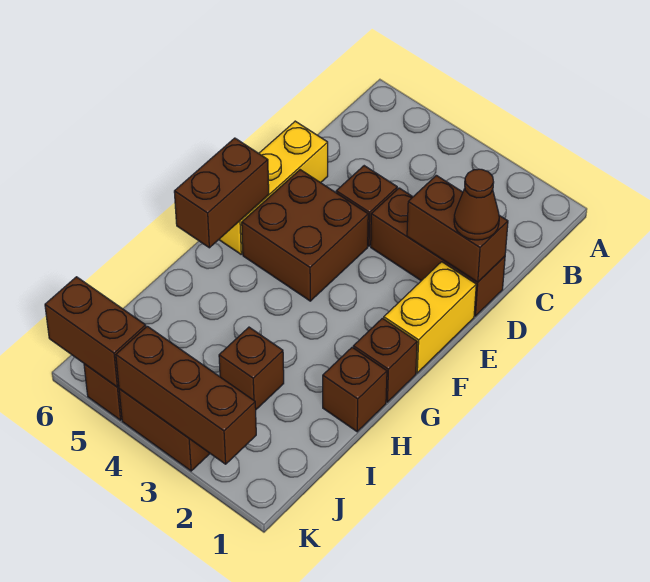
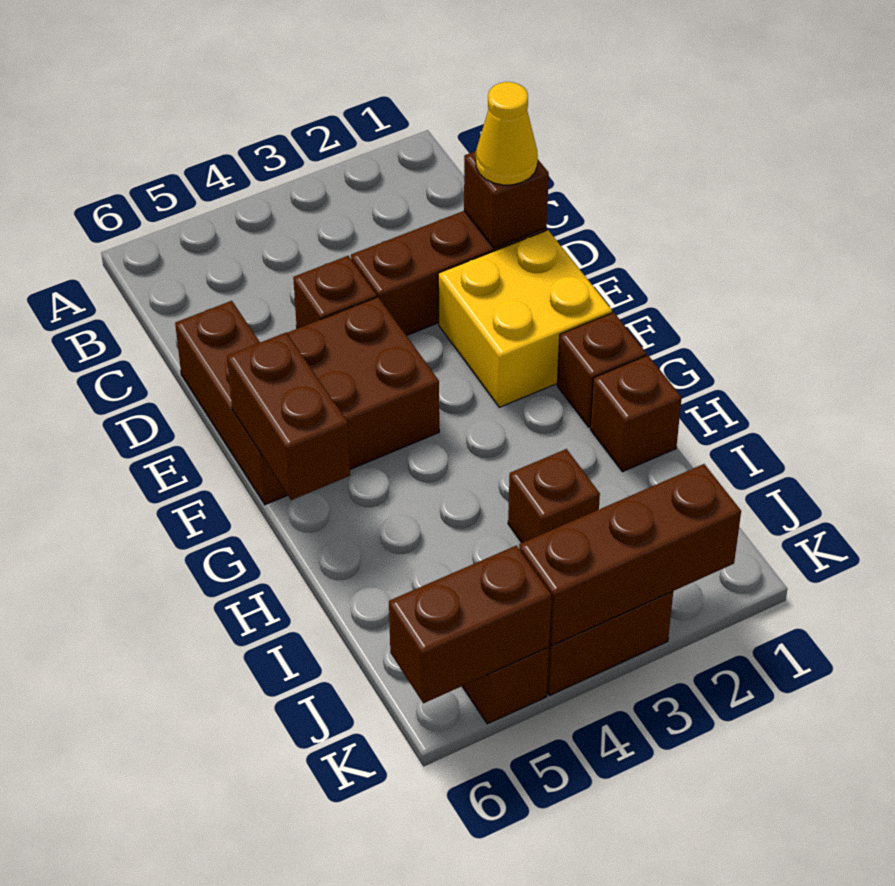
brown brick D1:D2 level 2 -> brown brick D1 level 2
brown cone D1 level 3 -> yellow cone D1 level 3
yellow brick D6:F6 level 1 -> brown brick D6:F6 level 1
yellow brick E1:F1 level 1 -> yellow brick E1:F2 level 1

